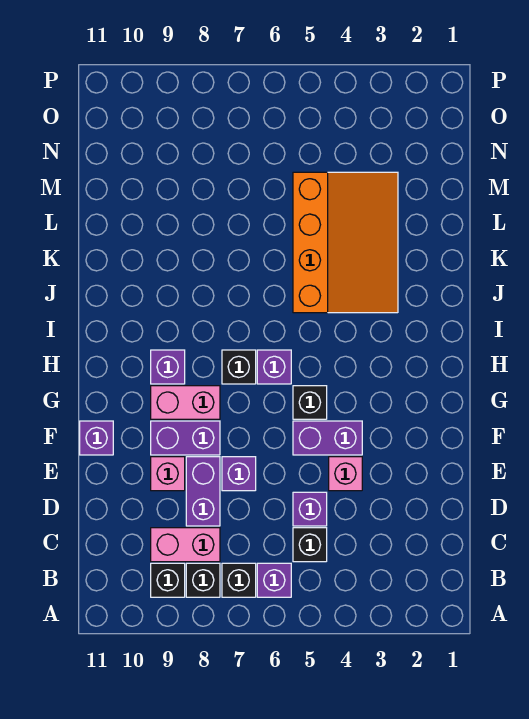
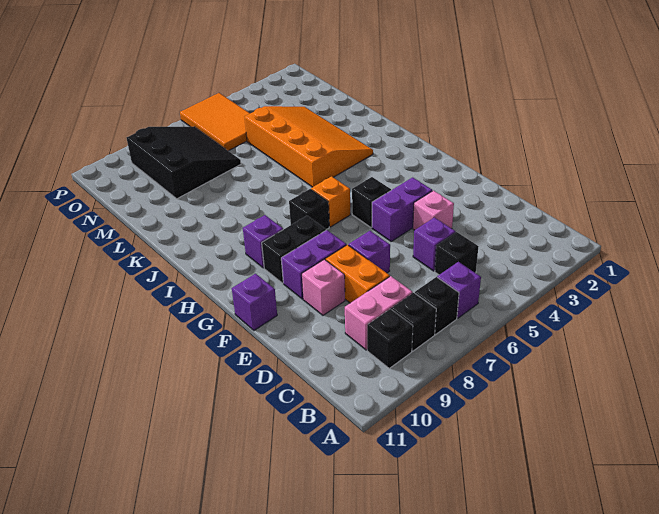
purple brick D8:E8 level 1 -> orange brick D8:E8 level 1
pink brick G8:G9 level 1 -> black brick G8:G9 level 1
purple brick H6 level 1 -> orange brick H6 level 1
none -> black slope M7:O9 level 1 top 9
none -> orange tile N5:P6 level 1

